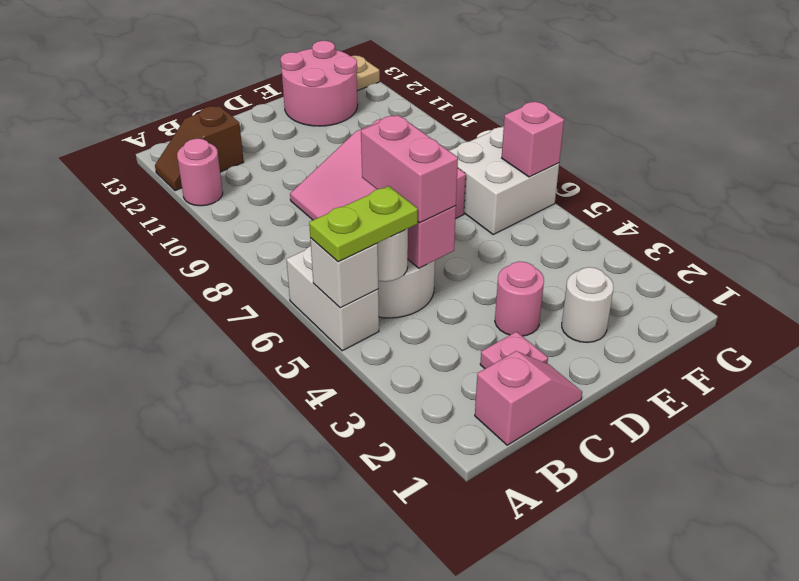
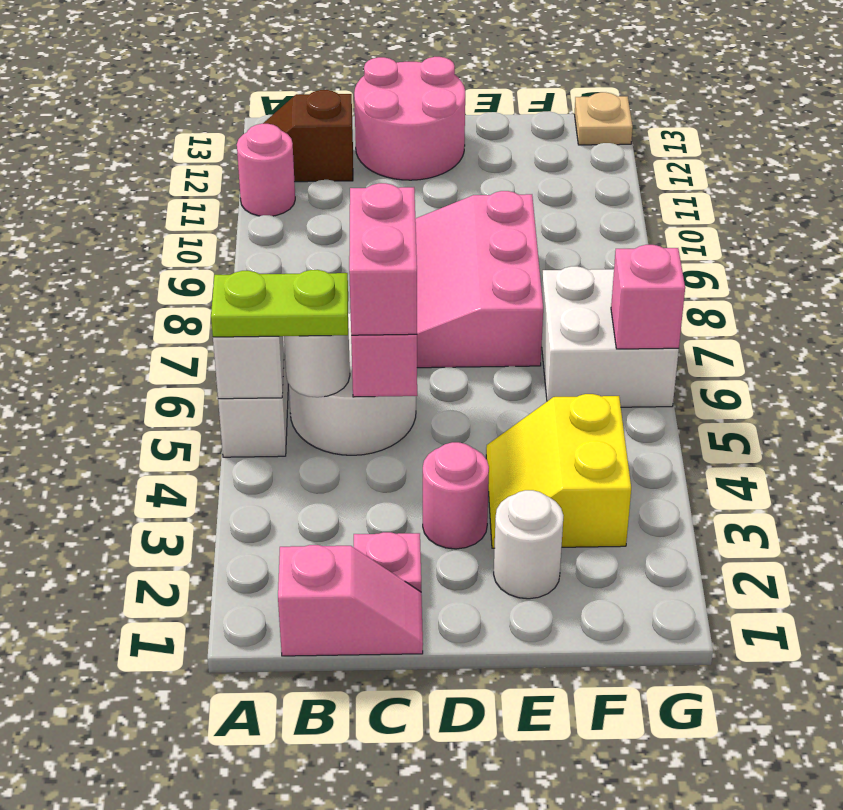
none -> yellow slope E3:F4 level 1 top F
pink round brick E12:F13 level 1 -> pink round brick C12:D13 level 1

